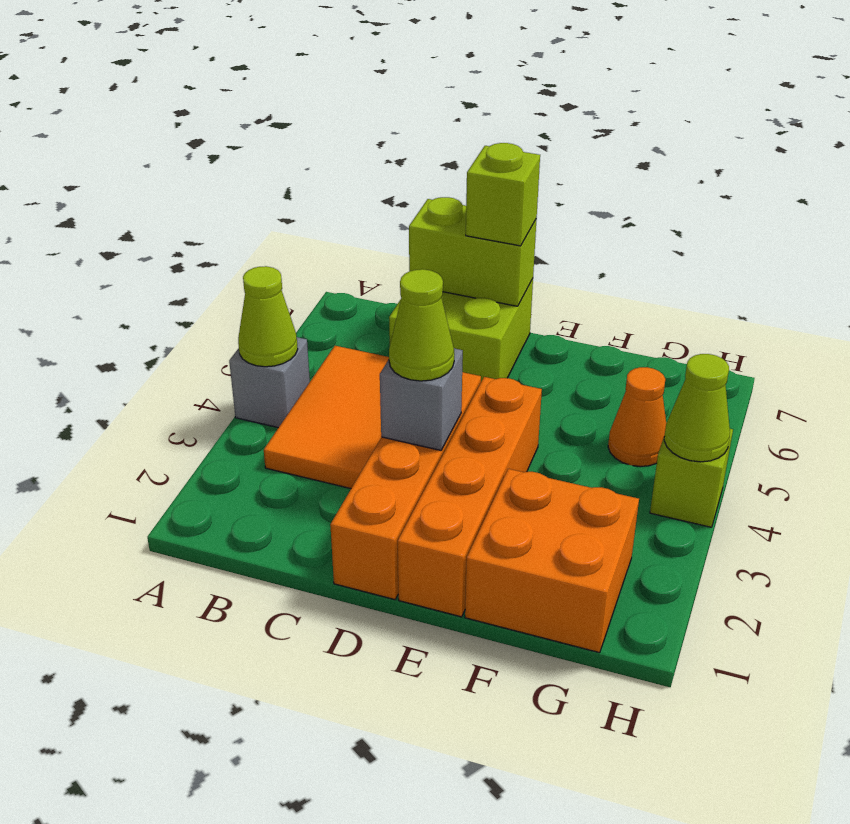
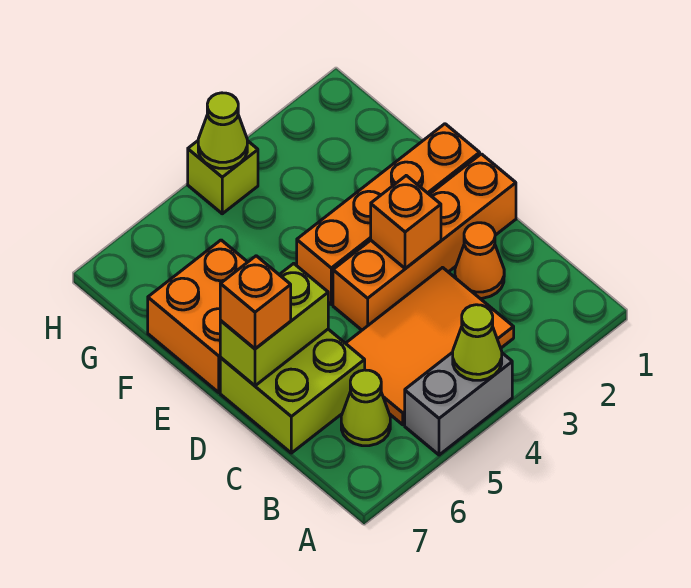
grey brick A4 level 1 -> grey brick A4:A5 level 1
lime brick C7:D7 level 2 -> lime brick D6:D7 level 2
grey brick D3 level 2 -> orange brick D3 level 2
lime cone D3 level 3 -> lime cone B6 level 1
lime brick D7 level 3 -> orange brick D7 level 3
orange brick F1:G2 level 1 -> orange brick E6:F7 level 1
orange cone G5 level 1 -> orange cone C2 level 1

